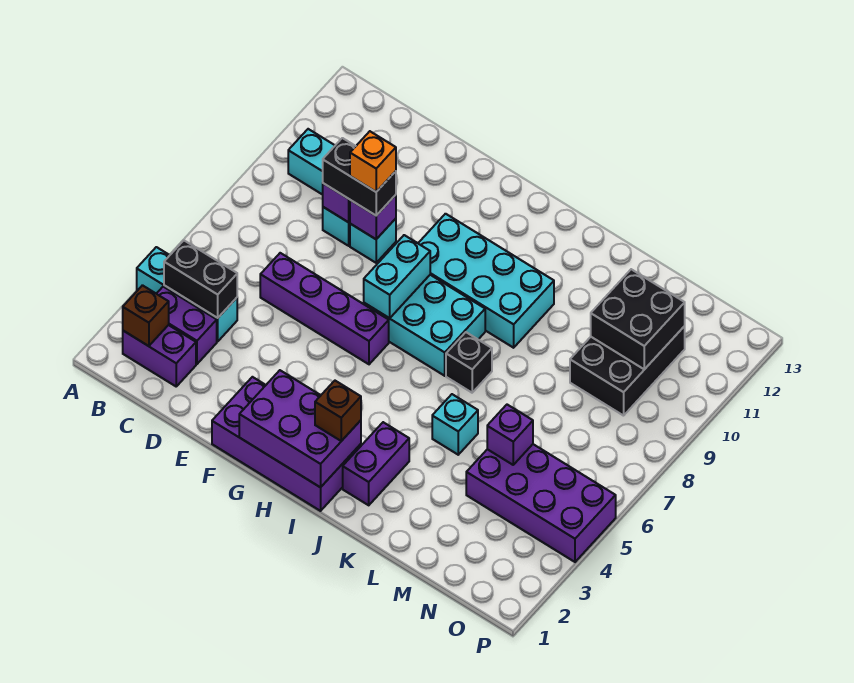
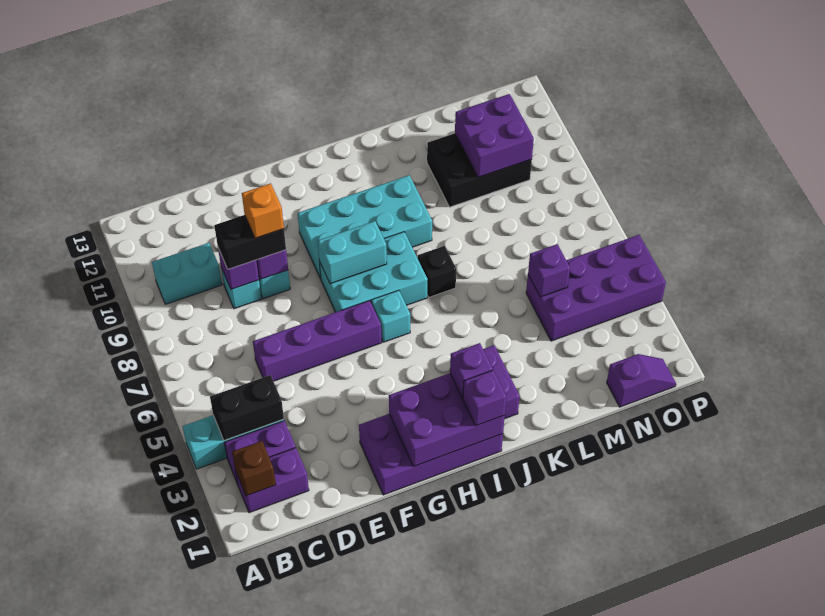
cyan brick G7:G8 level 2 -> cyan brick G8:H8 level 2
none -> purple brick I1 level 3
brown brick I2 level 3 -> purple brick I2 level 3
cyan brick K5 level 1 -> cyan brick H6 level 1
black brick M9:N11 level 1 -> black brick L10:N11 level 1
black brick M10:N11 level 2 -> purple brick M10:N11 level 2
none -> purple slope N1:O1 level 1 top N

